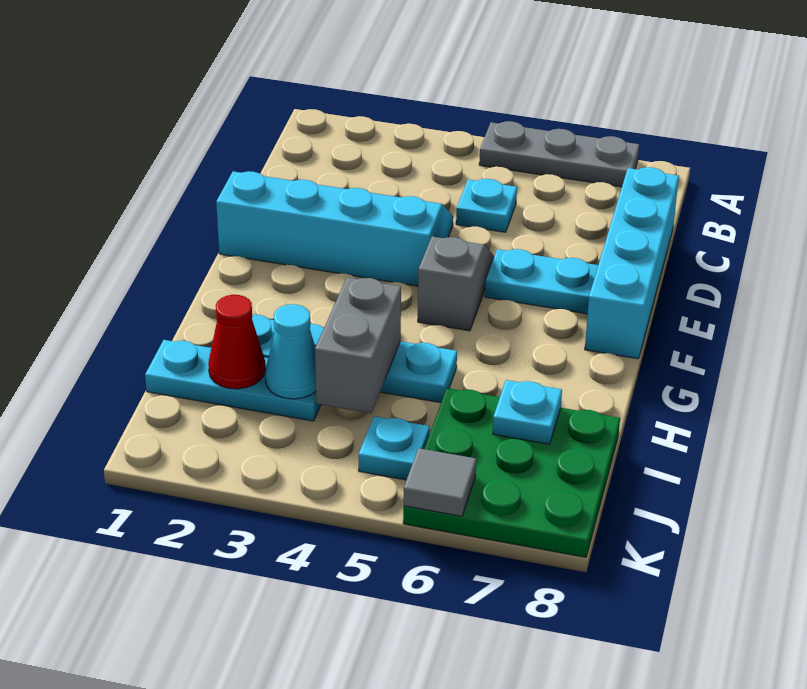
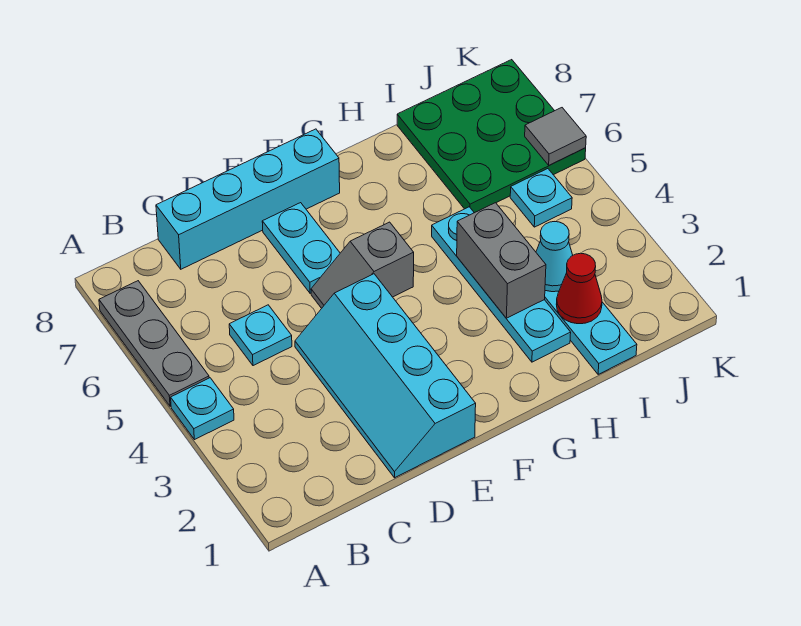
grey brick H4:I4 level 2 -> grey brick H3:H4 level 2
cyan plate I7 level 2 -> cyan plate A4 level 1

